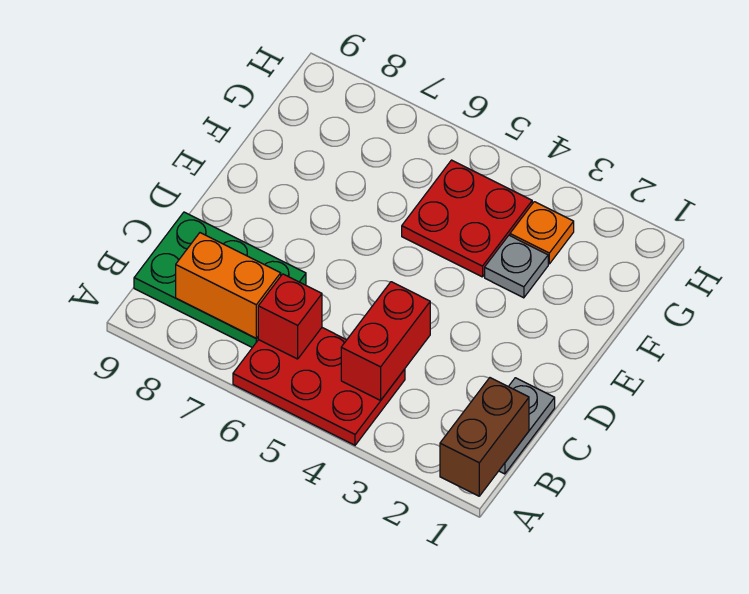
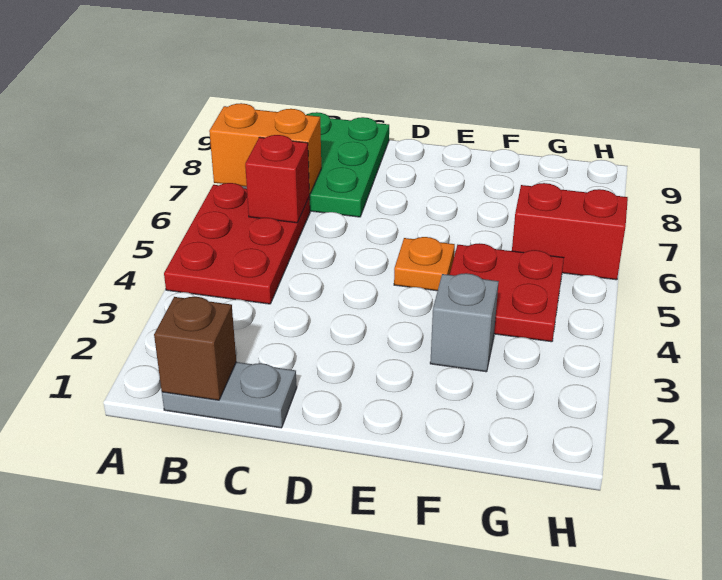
brown brick A1:B1 level 2 -> brown brick B1 level 2
red brick B4:C4 level 2 -> red brick G6:H6 level 1
orange brick B7:B8 level 2 -> orange brick A7:B7 level 2
grey plate F3 level 1 -> grey brick F3 level 1
orange plate G3 level 1 -> orange plate E5 level 1

